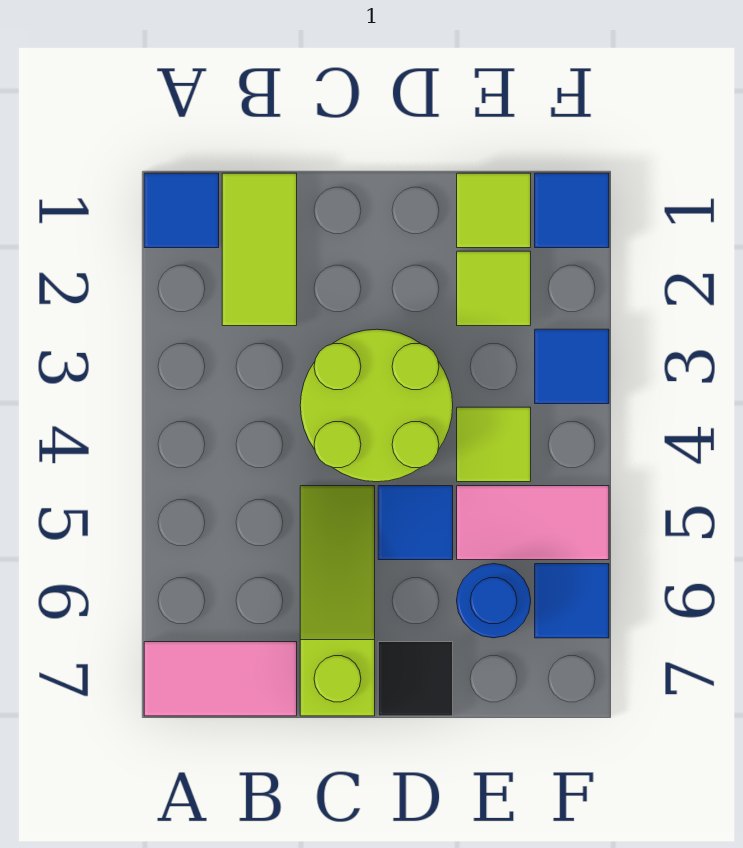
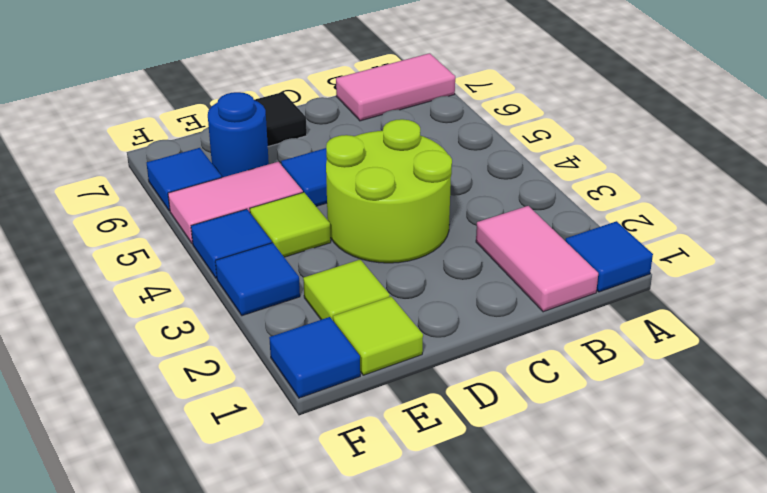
lime tile B1:B2 level 1 -> pink tile B1:B2 level 1
lime slope C5:C7 level 1 top 7 -> none
none -> blue tile F4 level 1

